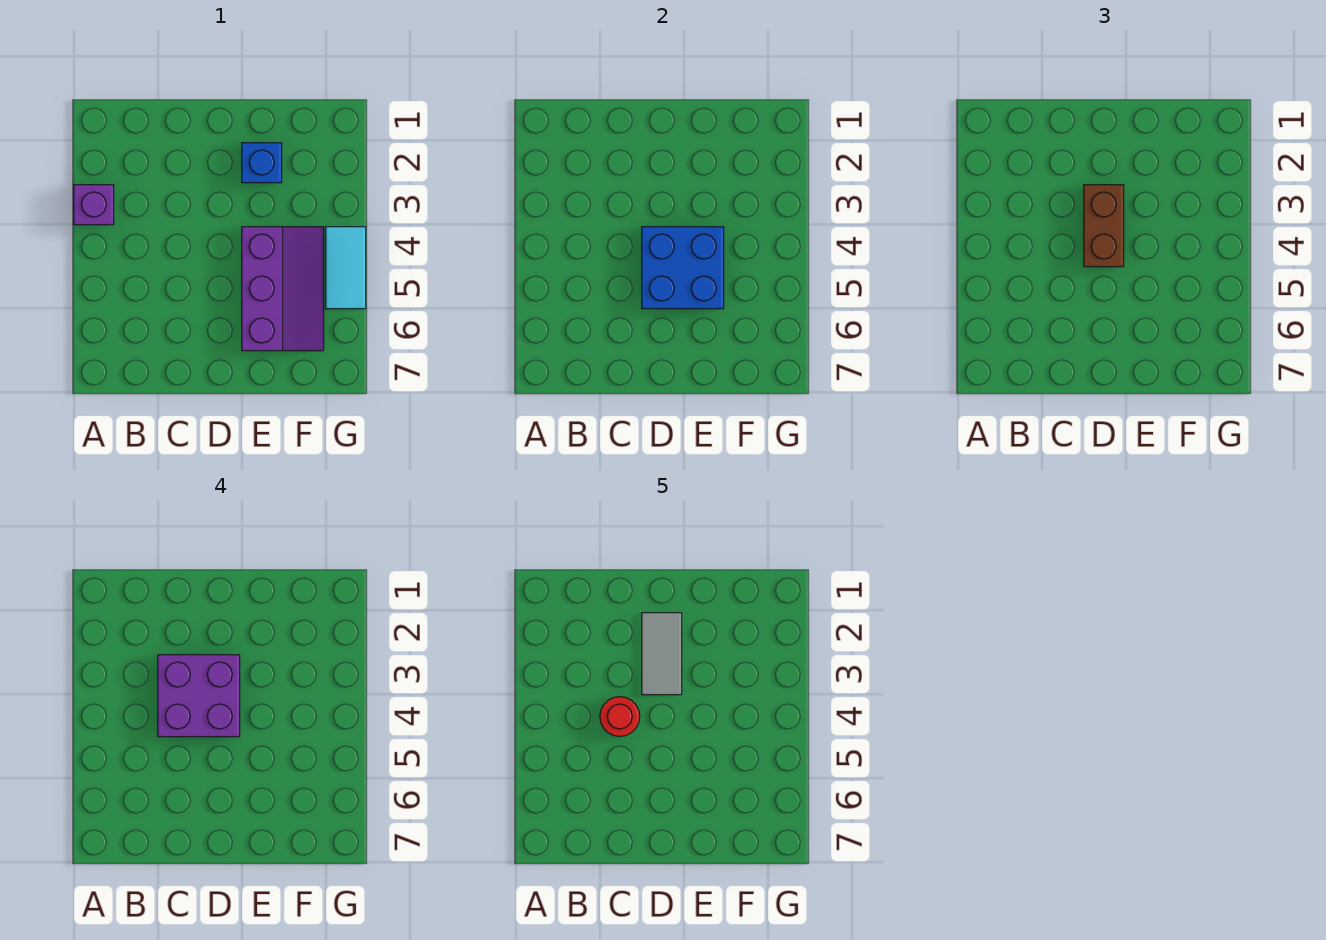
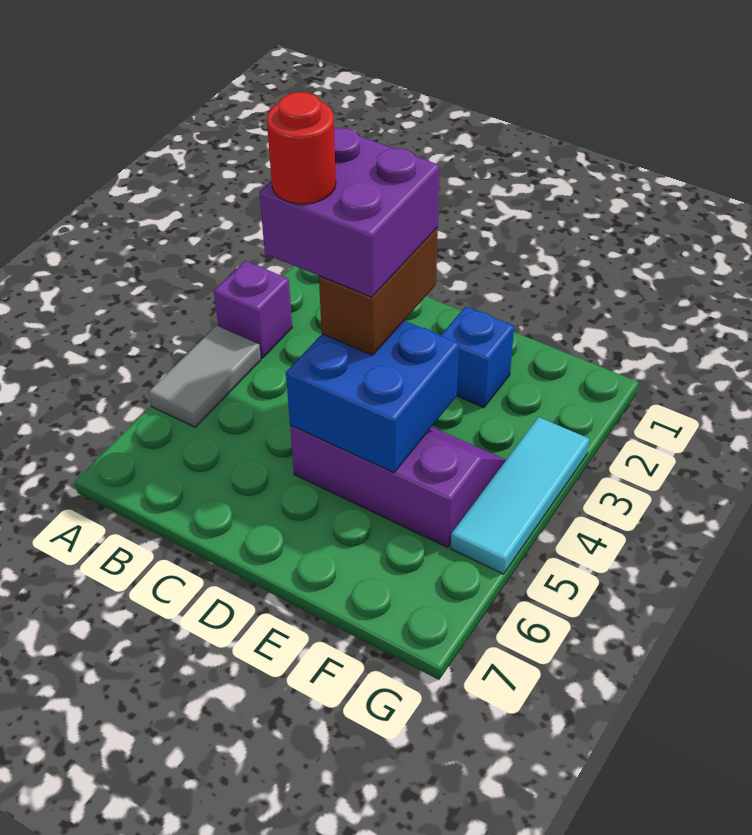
grey tile D2:D3 level 5 -> grey tile A4:A5 level 1
purple slope E4:F6 level 1 top E -> purple slope D4:F5 level 1 top 5
cyan tile G4:G5 level 1 -> cyan tile G3:G5 level 1

